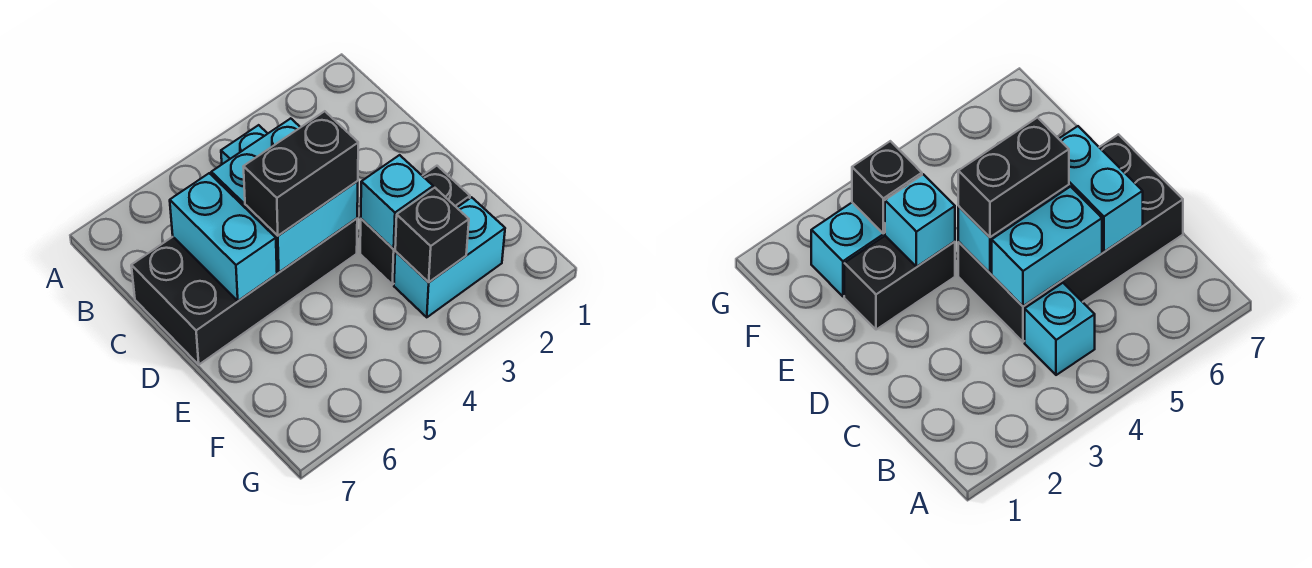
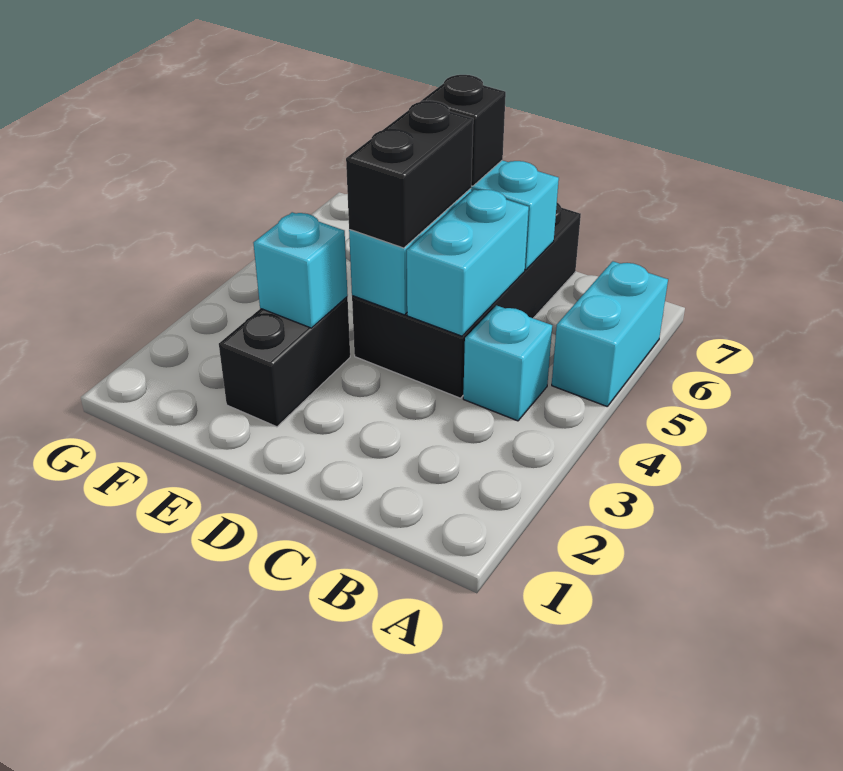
cyan brick F2:F3 level 1 -> cyan brick A5:A6 level 1
black brick F3 level 2 -> black brick D6 level 3

